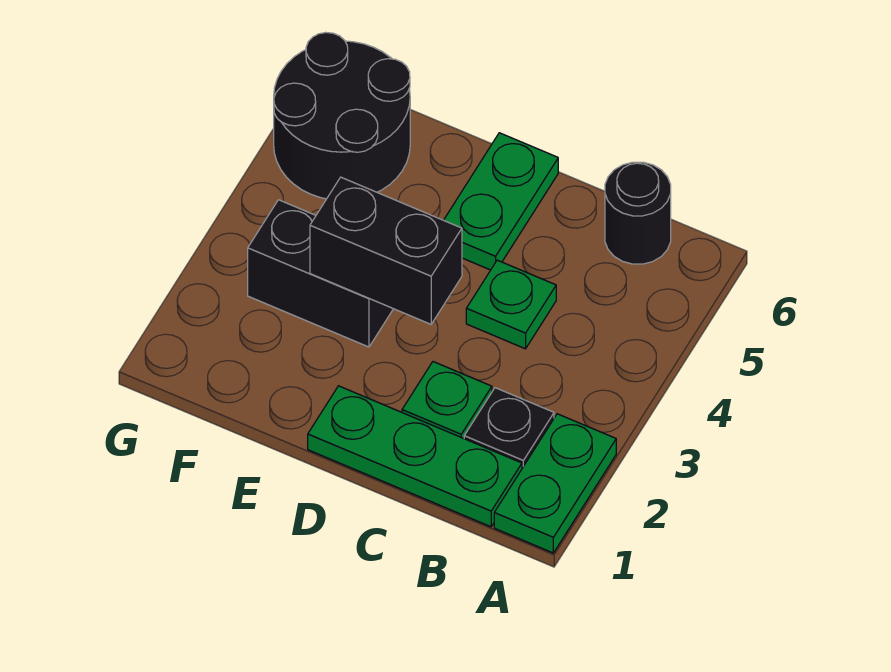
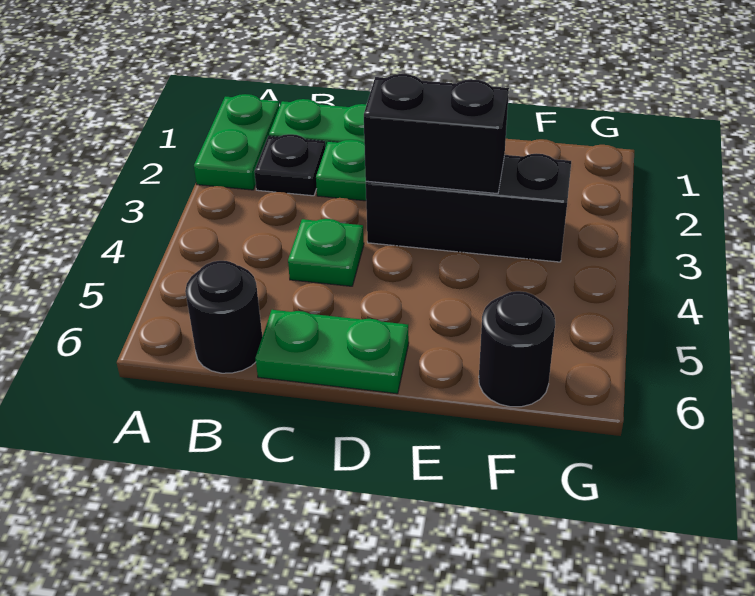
green plate D5:D6 level 1 -> green plate C6:D6 level 1
black brick E3:F3 level 1 -> black brick D3:F3 level 1
black round brick F5:G6 level 1 -> black round brick F6 level 1

